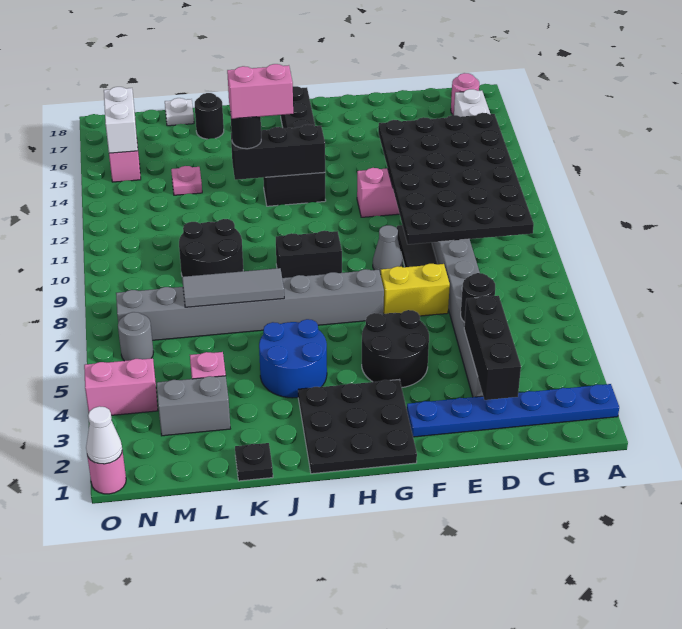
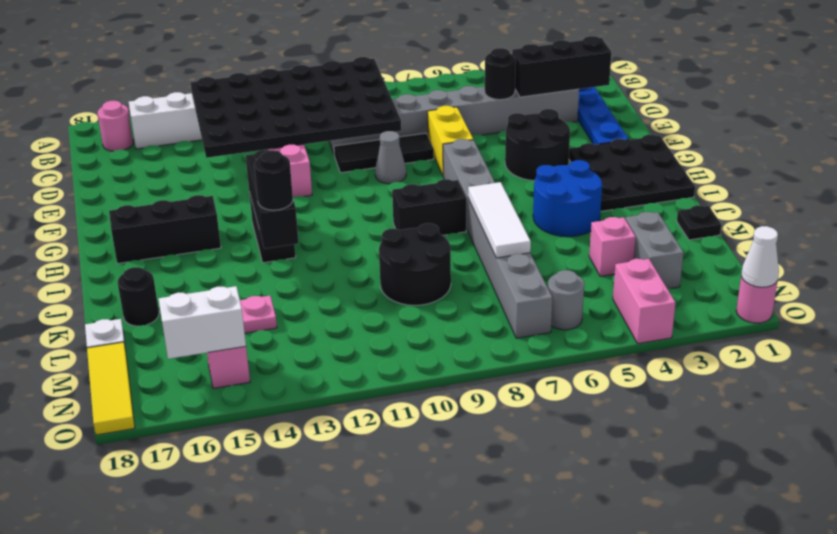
black brick H9:I9 level 1 -> black brick I8:I9 level 1
pink brick I13:J13 level 4 -> none
grey tile J7:L7 level 2 -> white tile J7:L7 level 2
none -> yellow tile M18:O18 level 1

